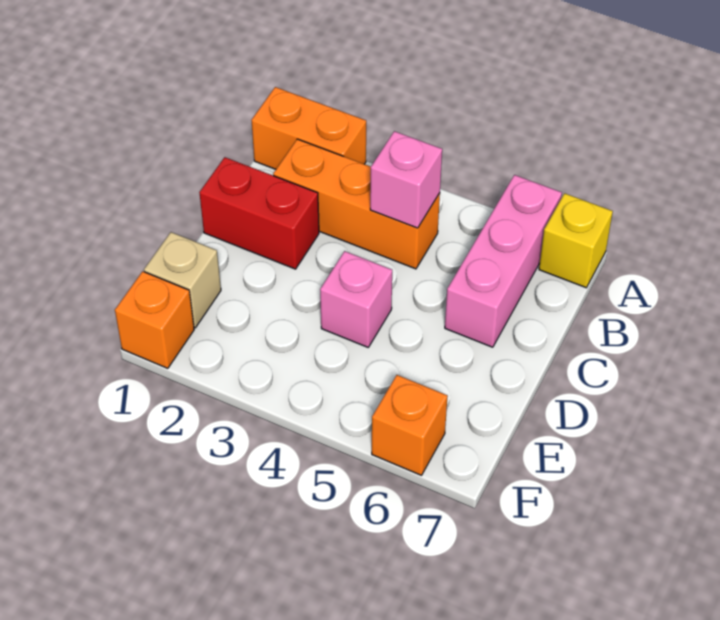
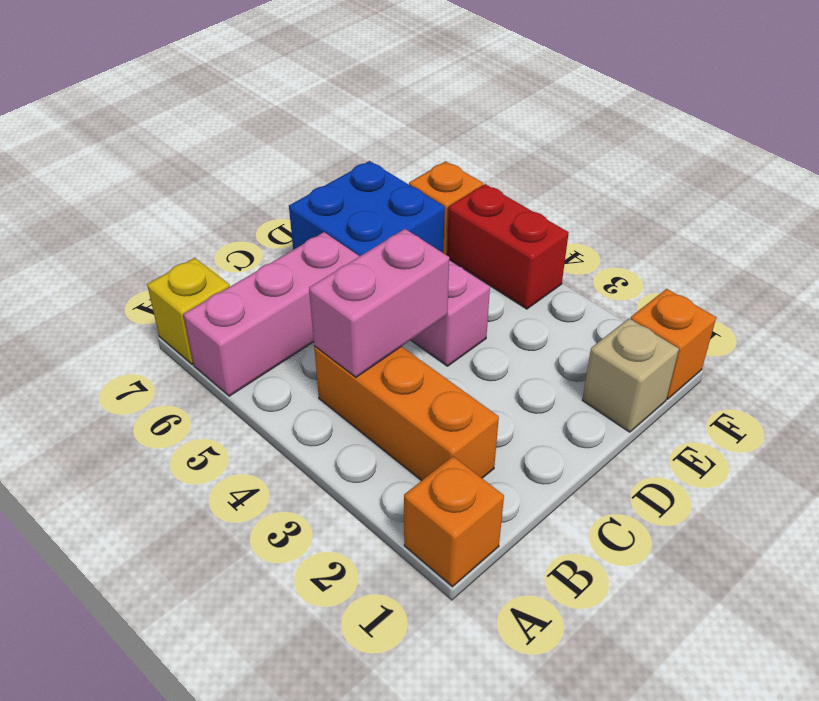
orange brick A1:A2 level 1 -> orange brick A1 level 1
pink brick B4 level 2 -> pink brick B4:C4 level 2
red brick C1:C2 level 1 -> red brick F4:F5 level 1
none -> blue brick D6:E7 level 1

